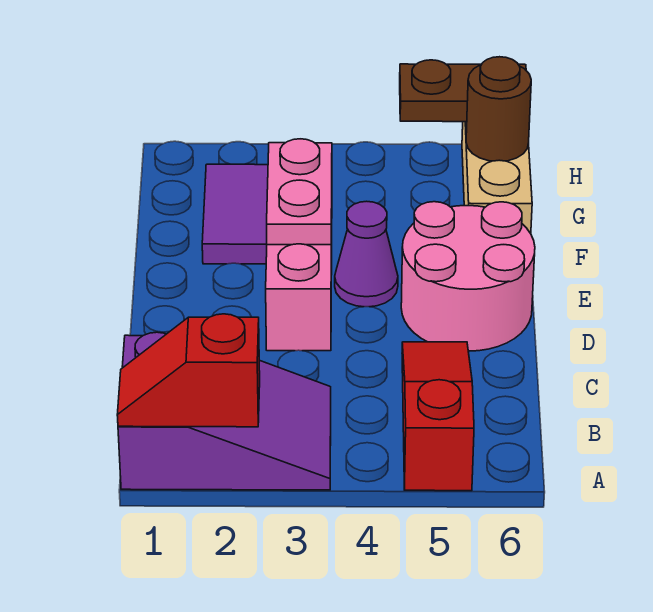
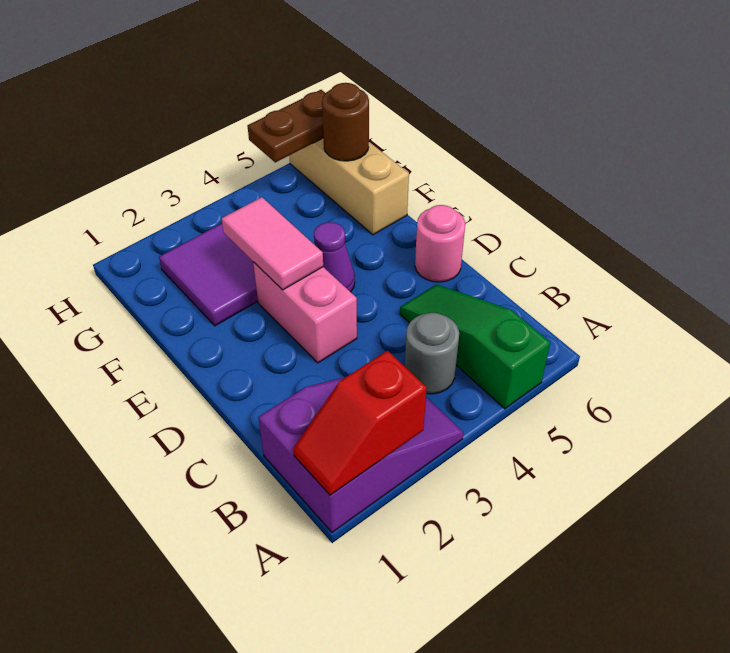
red slope A5:C5 level 1 top A -> green slope A5:C5 level 1 top A
none -> grey round brick B4 level 1
pink round brick D5:E6 level 1 -> pink round brick D6 level 1
pink plate E3:F3 level 2 -> pink tile E3:F3 level 2

